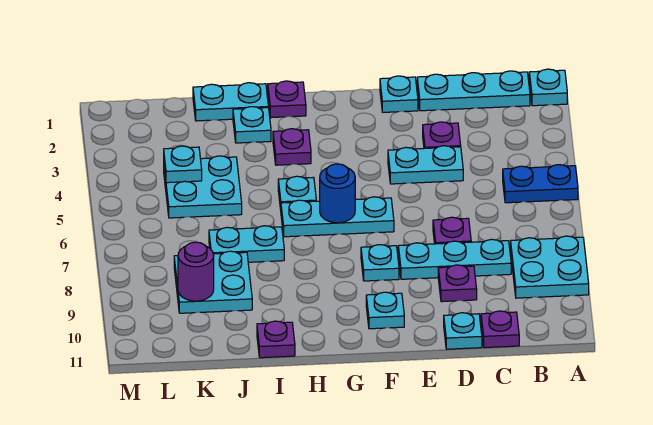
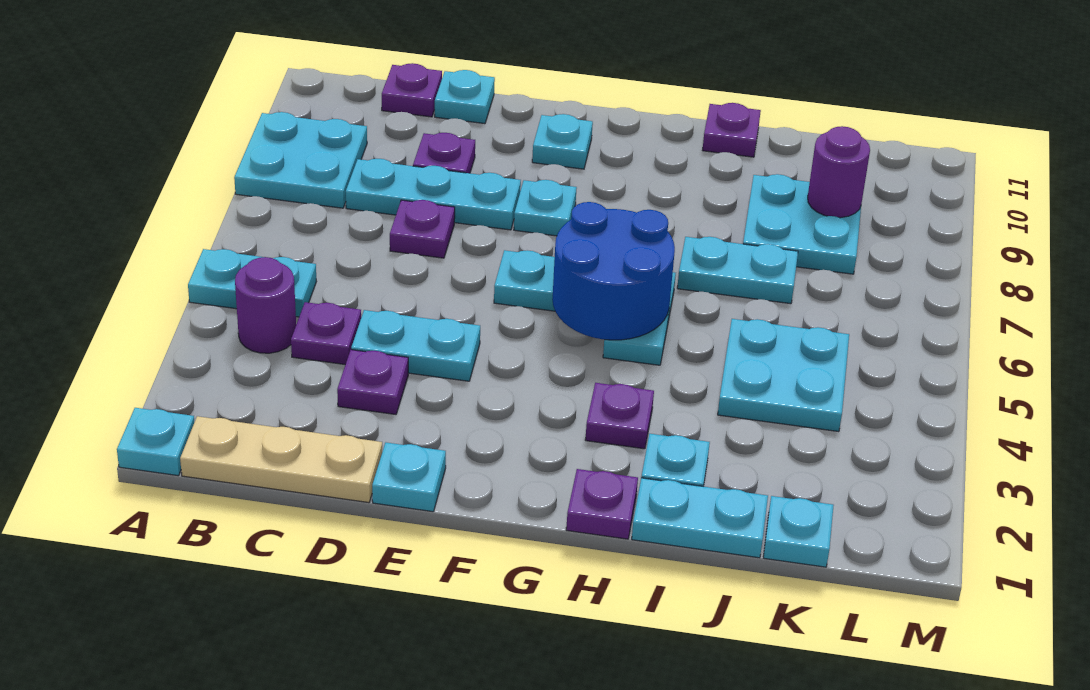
blue plate A5:B5 level 1 -> cyan plate A5:B5 level 1
cyan plate B1:D1 level 1 -> tan plate B1:D1 level 1
none -> purple round brick B4 level 1
none -> purple plate C4 level 1
blue round brick G6 level 2 -> blue round brick G5:H6 level 2
cyan plate K4 level 2 -> cyan plate K1 level 1

